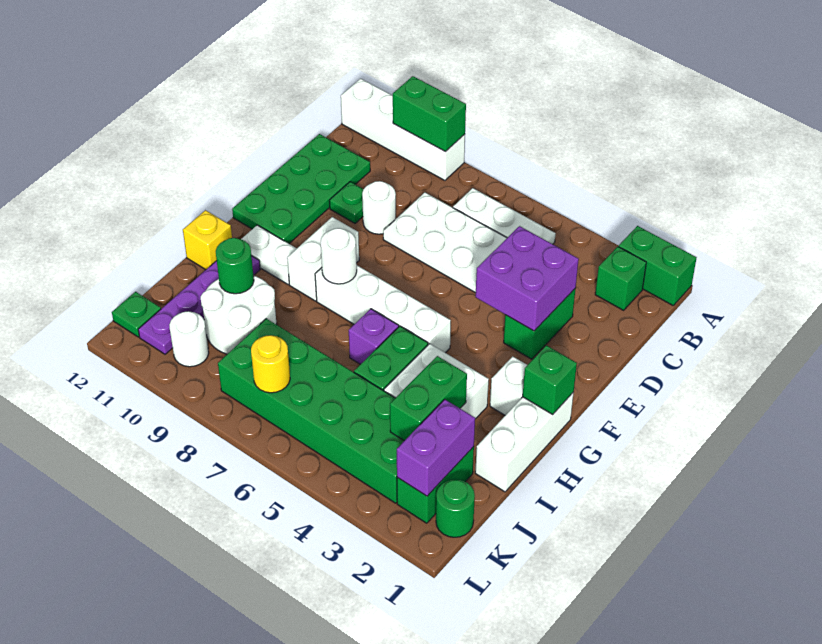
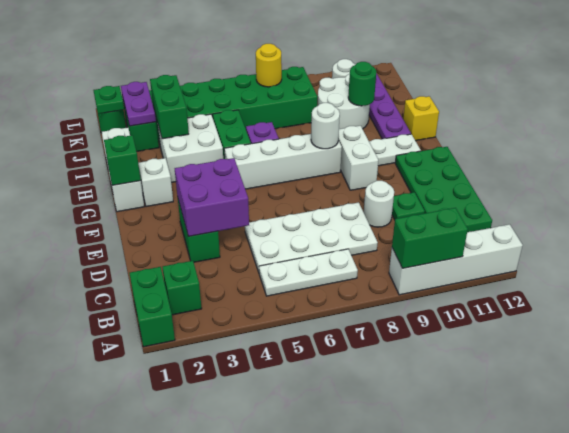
green brick A1:A2 level 1 -> green brick A1:B1 level 1
purple brick J2:K2 level 2 -> purple plate J2:K2 level 2
green plate K12 level 1 -> green plate K1 level 2

